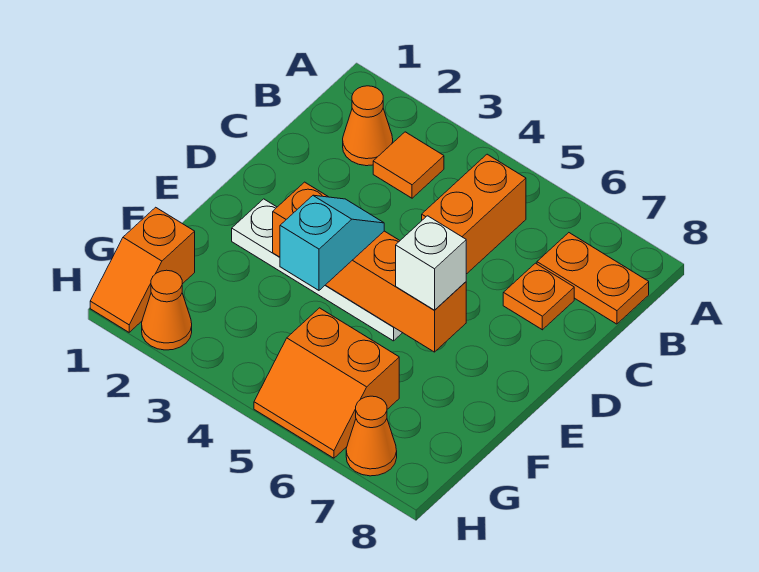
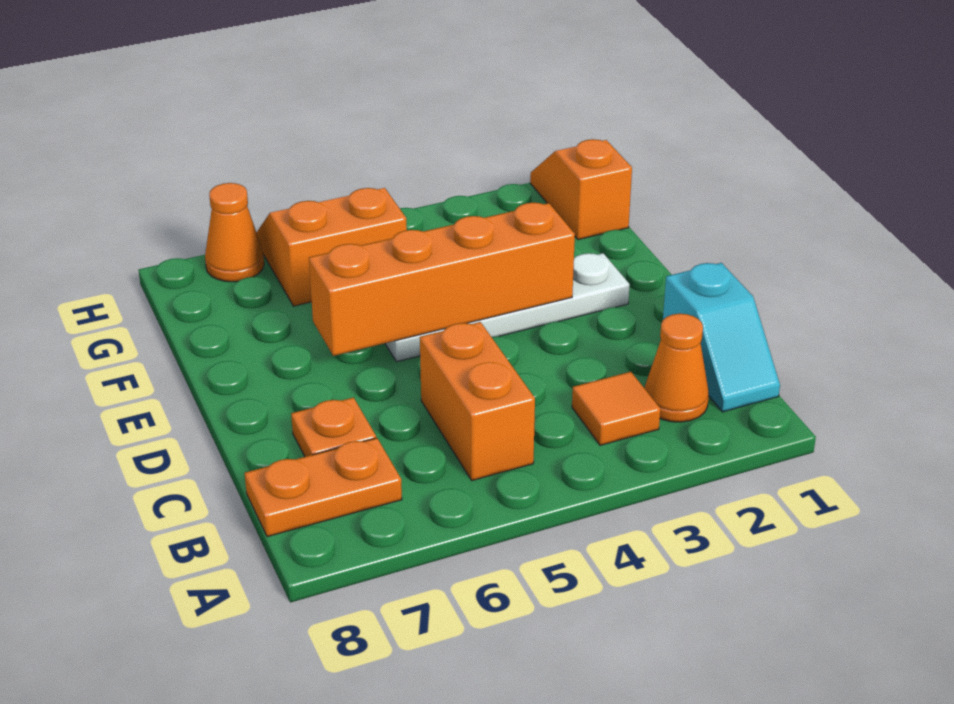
cyan slope E4:F4 level 3 top F -> cyan slope B1:C1 level 1 top C
white brick E6 level 3 -> none
orange cone H2 level 1 -> none

